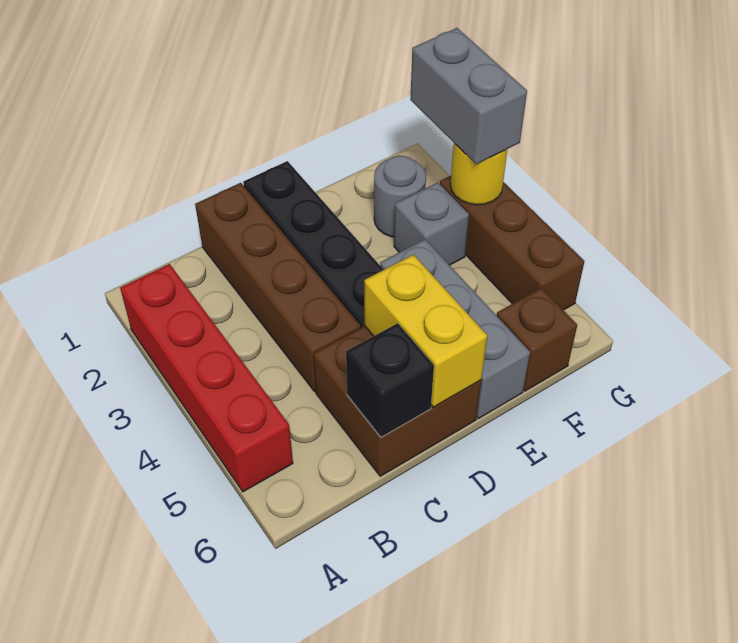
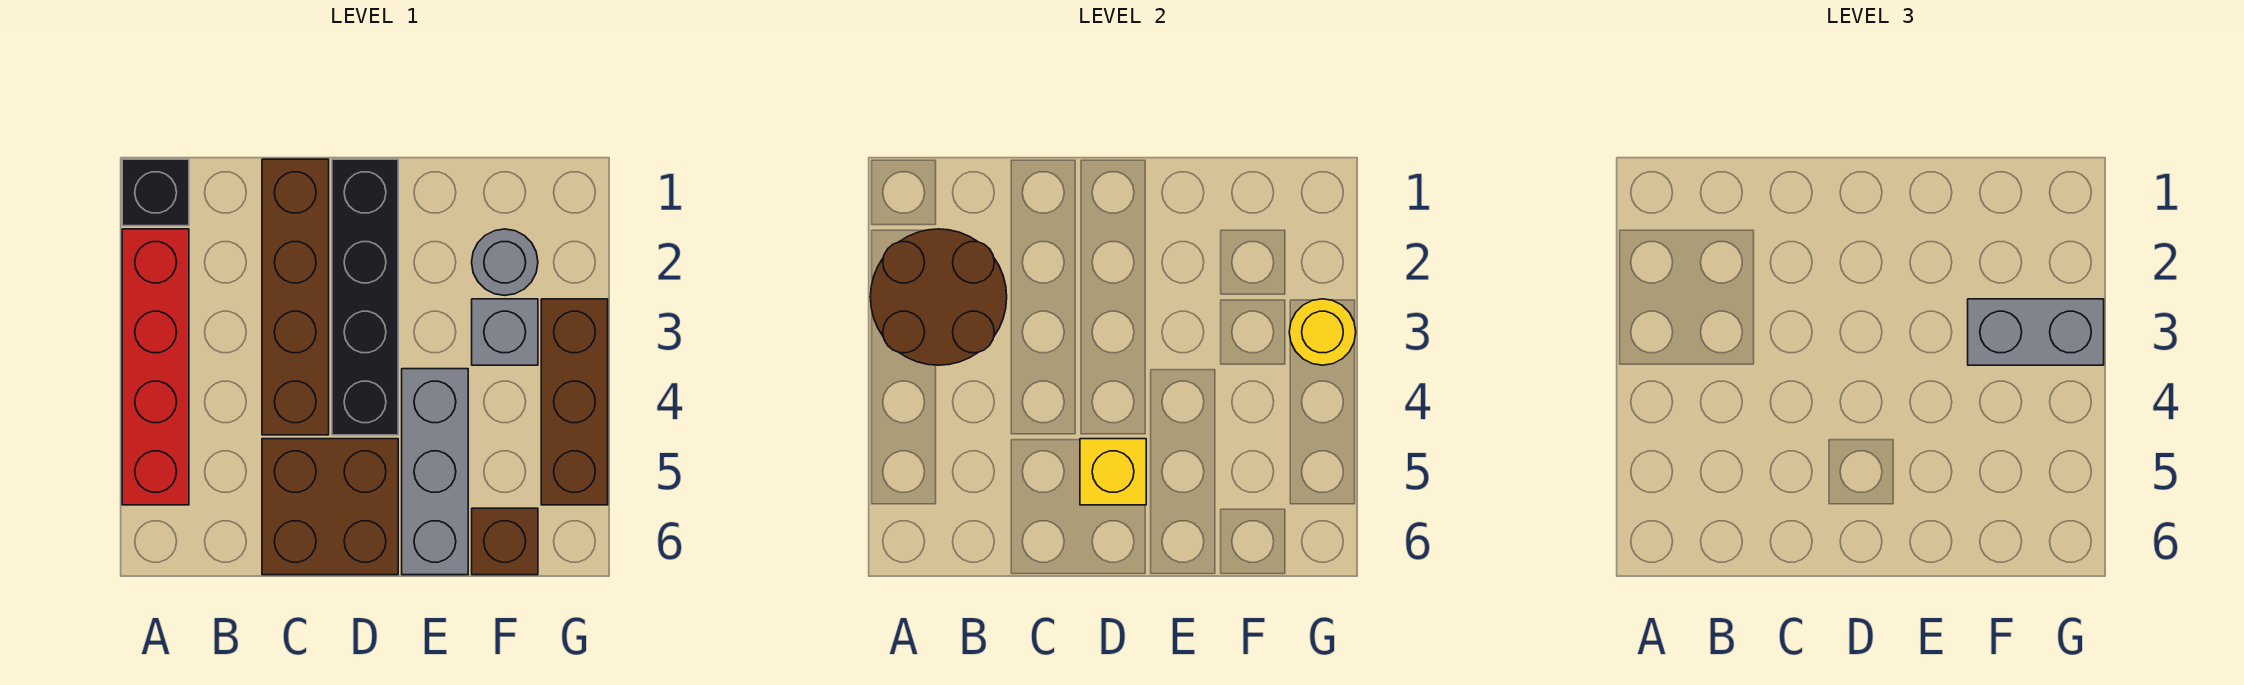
none -> brown round brick A2:B3 level 2
black brick C6 level 2 -> black brick A1 level 1
yellow brick D5:D6 level 2 -> yellow brick D5 level 2
grey brick G2:G3 level 3 -> grey brick F3:G3 level 3

